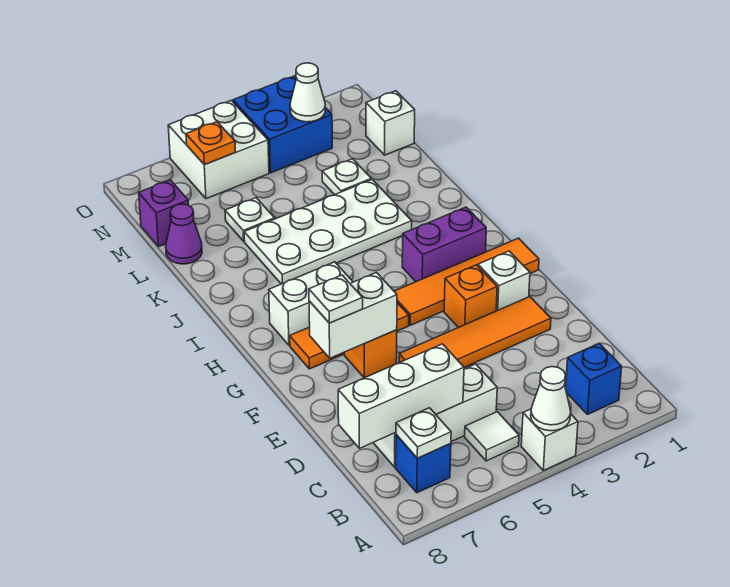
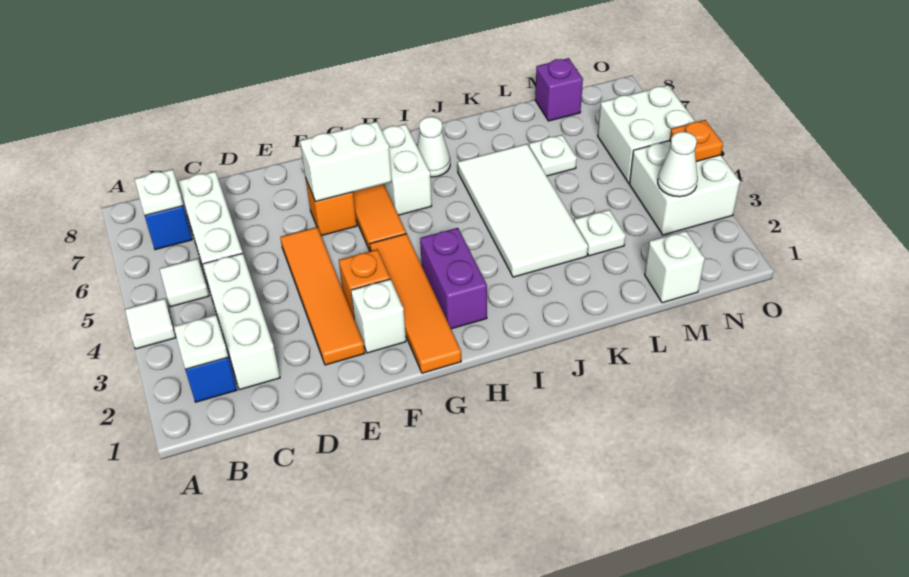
white brick A4 level 1 -> white tile A4 level 1
white cone A4 level 2 -> white cone I7 level 1
white brick C6:C8 level 2 -> white brick C2:C4 level 1
white brick F6:F7 level 2 -> white brick F6:G6 level 2
white plate F7 level 3 -> white plate B2 level 2
white plate J3:K6 level 1 -> white tile J3:K6 level 1
purple cone L8 level 1 -> none
blue brick N3:O4 level 1 -> white brick N3:O4 level 1
orange plate N6 level 2 -> orange plate O4 level 2

